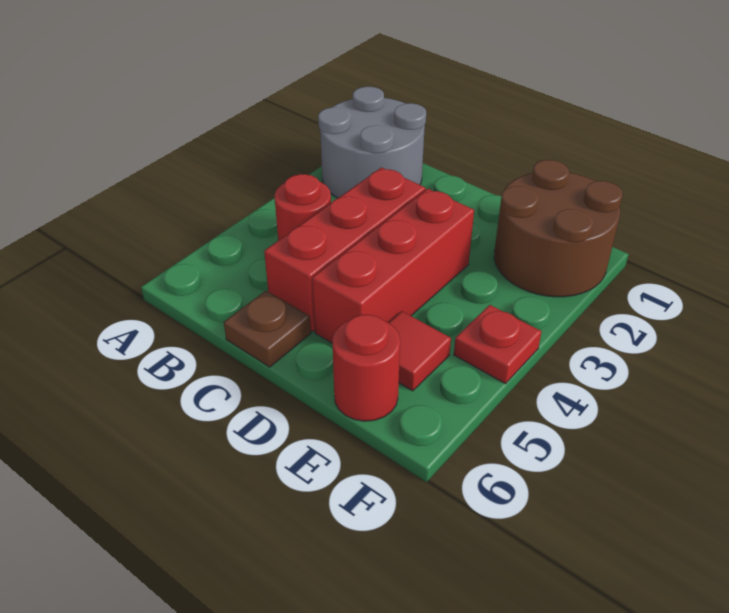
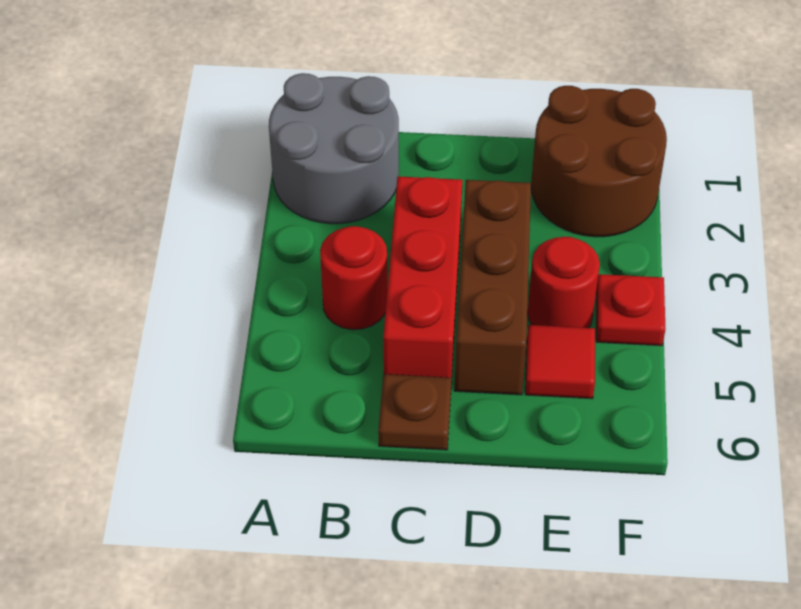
red brick D3:D5 level 1 -> brown brick D3:D5 level 1
red round brick E6 level 1 -> red round brick E4 level 1

